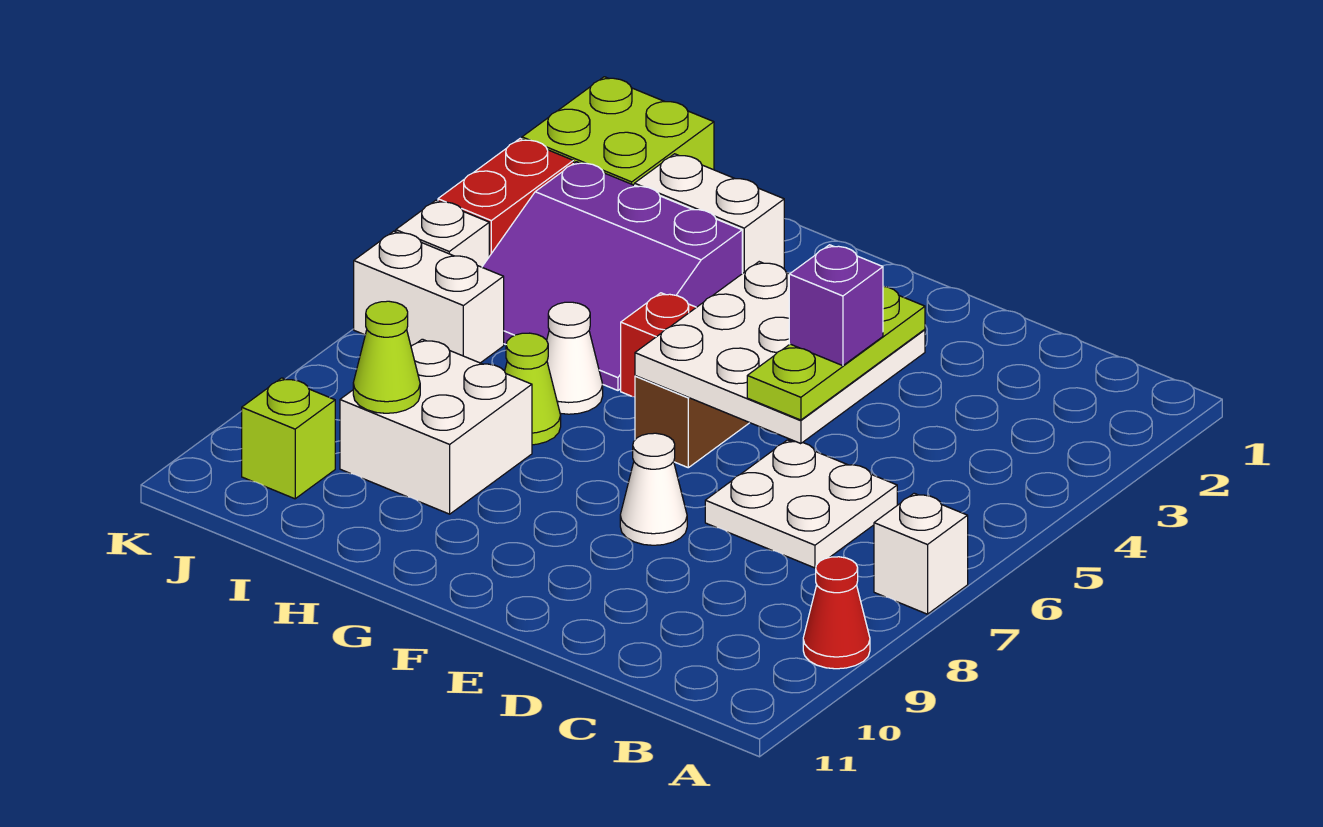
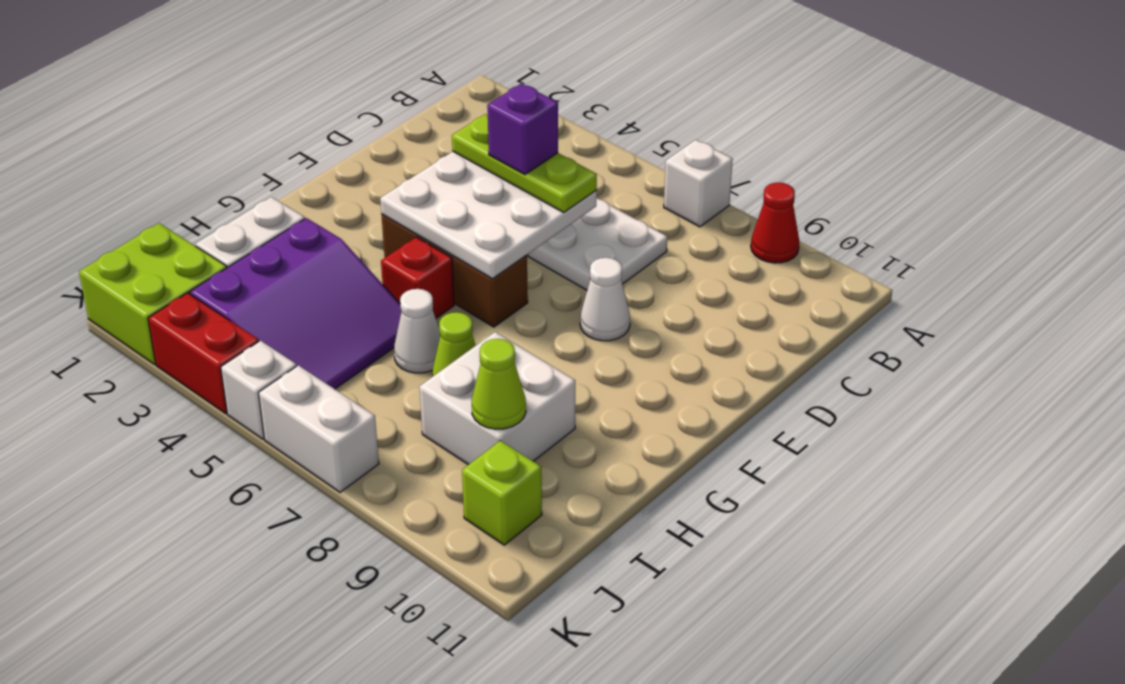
white brick J6:K6 level 1 -> white brick K6:K7 level 1

